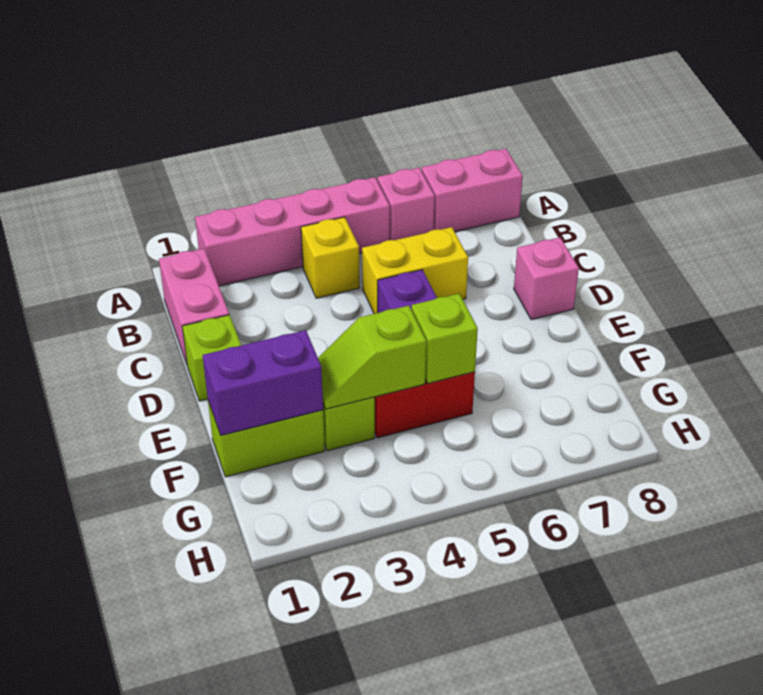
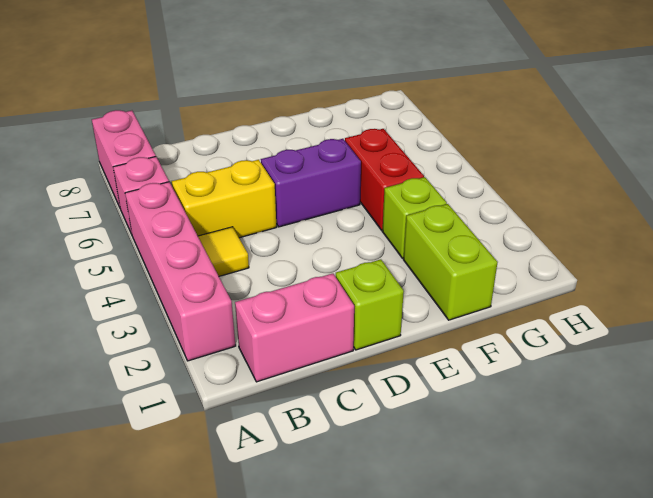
yellow brick B4 level 1 -> yellow tile B4 level 1
yellow brick C5:C6 level 1 -> yellow brick B5:C5 level 1
pink brick D8 level 1 -> none
purple brick F1:F2 level 2 -> none
lime slope F3:F4 level 2 top 4 -> none
lime brick F5 level 2 -> none

